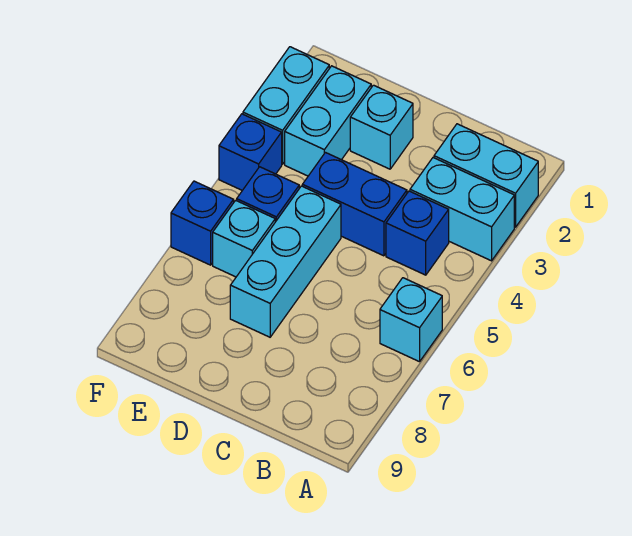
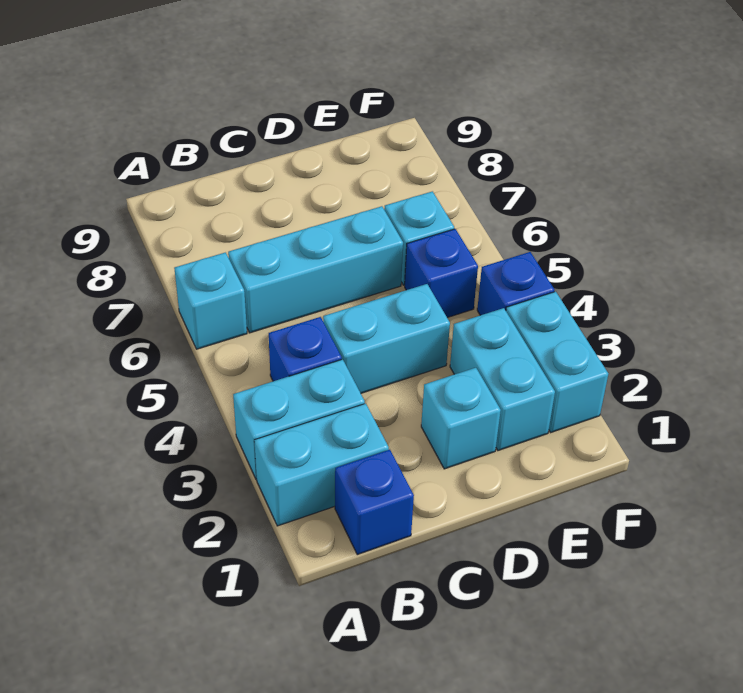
blue brick C4:D4 level 1 -> cyan brick C4:D4 level 1
cyan brick D5:D7 level 1 -> cyan brick B6:D6 level 1
blue brick F6 level 1 -> blue brick B1 level 1

